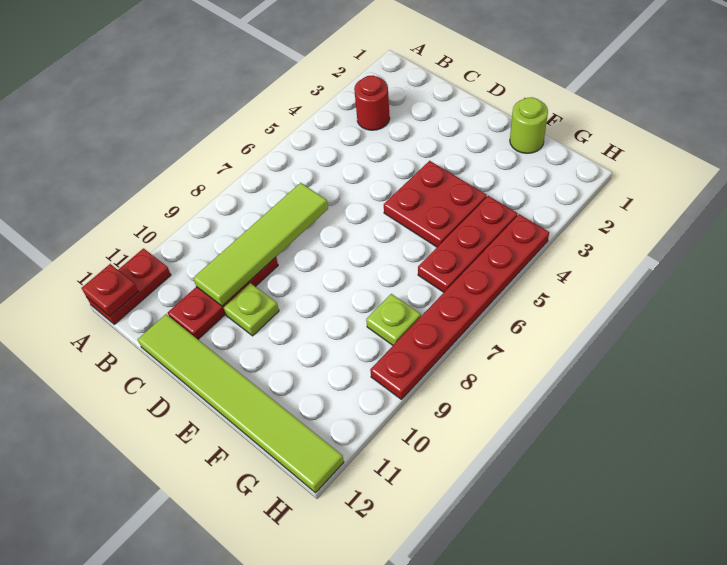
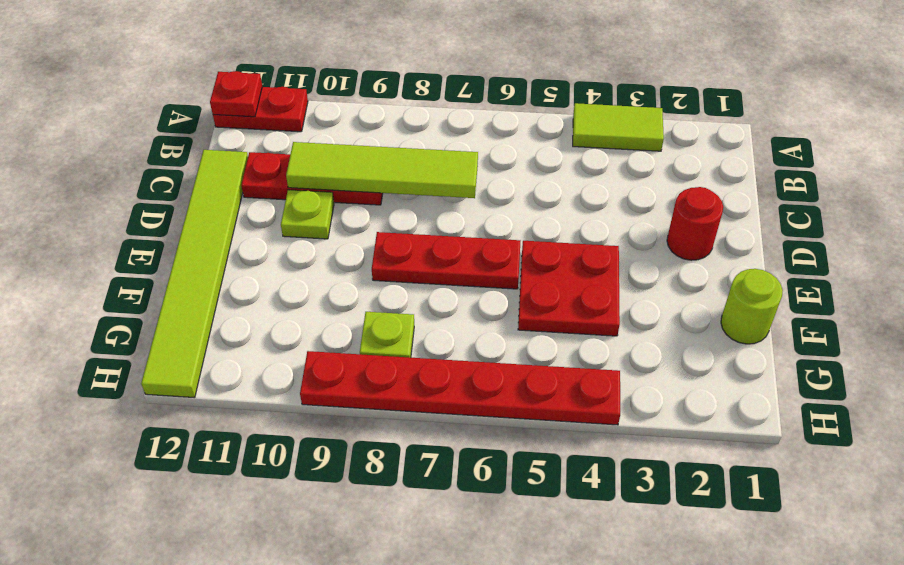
none -> lime tile A3:A4 level 1
red round brick B3 level 1 -> red round brick D2 level 1
red plate G4:G6 level 1 -> red plate E6:E8 level 1

